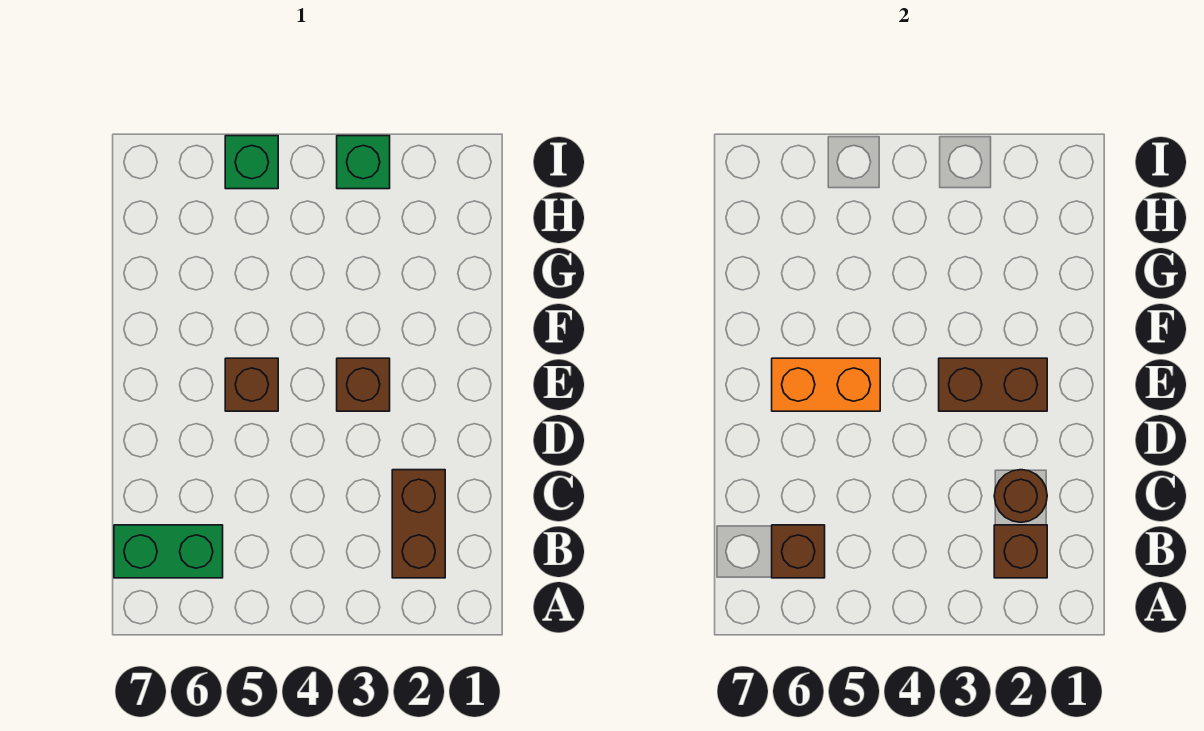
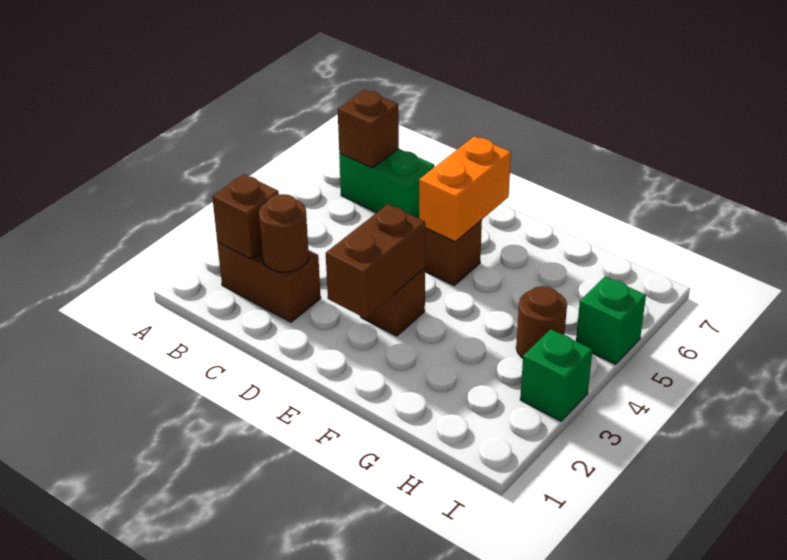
green brick B6:B7 level 1 -> green brick B6:C6 level 1
none -> brown round brick H4 level 1

